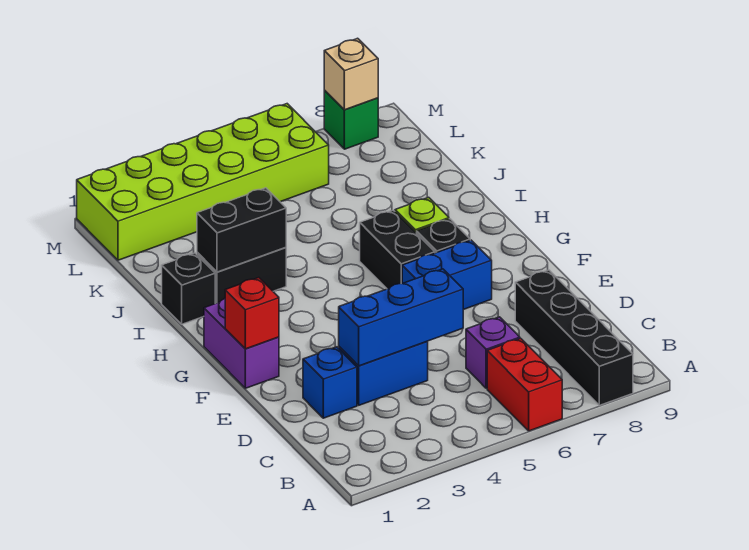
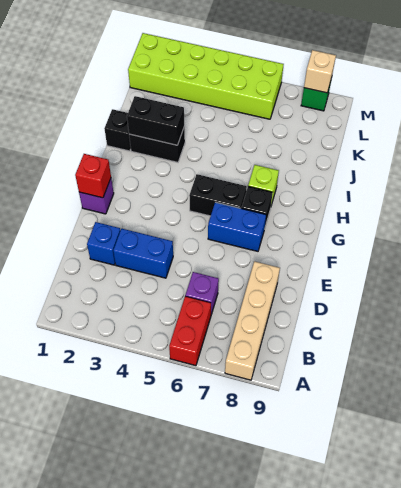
black brick A8:D8 level 1 -> tan brick A8:D8 level 1
blue brick D3:D5 level 2 -> none
purple brick F1:G1 level 1 -> purple brick F1 level 1
black brick G6:H6 level 1 -> black brick G5:G6 level 1

